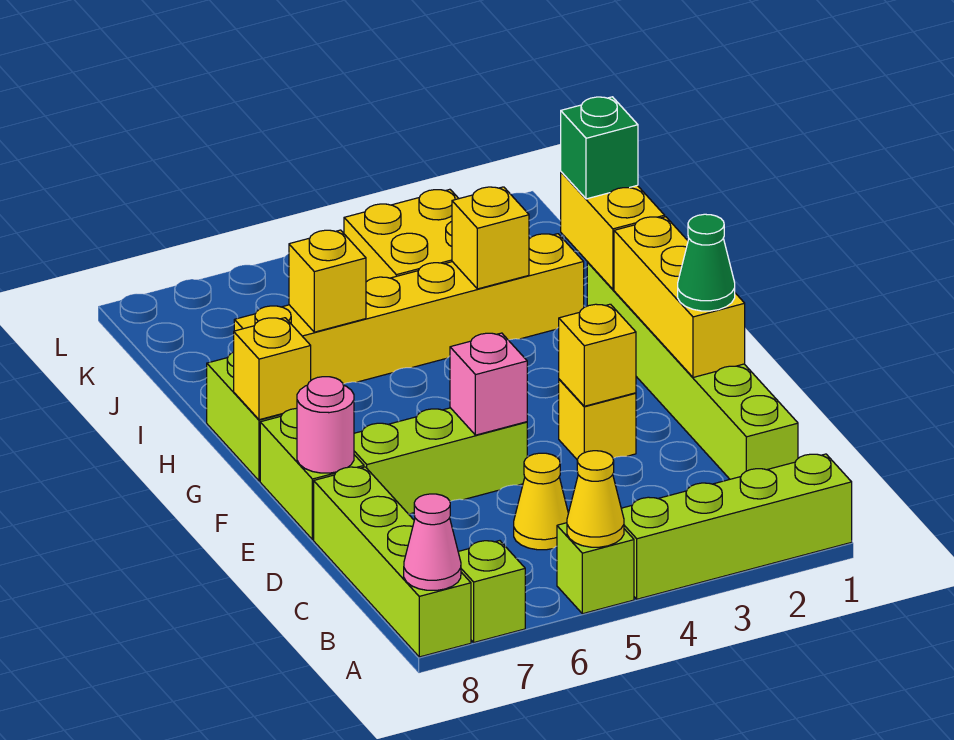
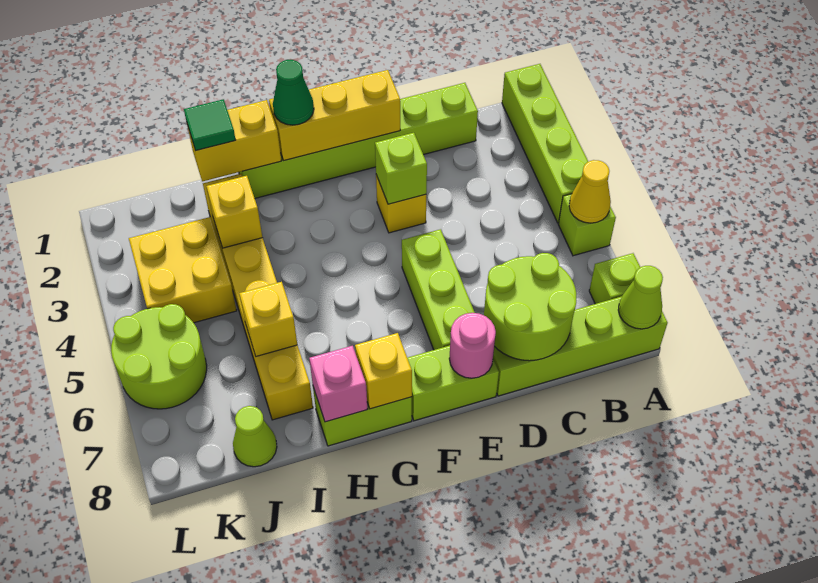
pink cone A8 level 2 -> lime cone A8 level 2
yellow cone C5 level 1 -> none
none -> lime round brick C7:D8 level 2
green cone E1 level 3 -> green cone G1 level 3
yellow brick E3 level 2 -> lime brick E3 level 2
pink brick E5 level 2 -> pink brick H8 level 2
green brick I1 level 3 -> green tile I1 level 3
none -> lime cone J8 level 1
none -> lime round brick K5:L6 level 1

